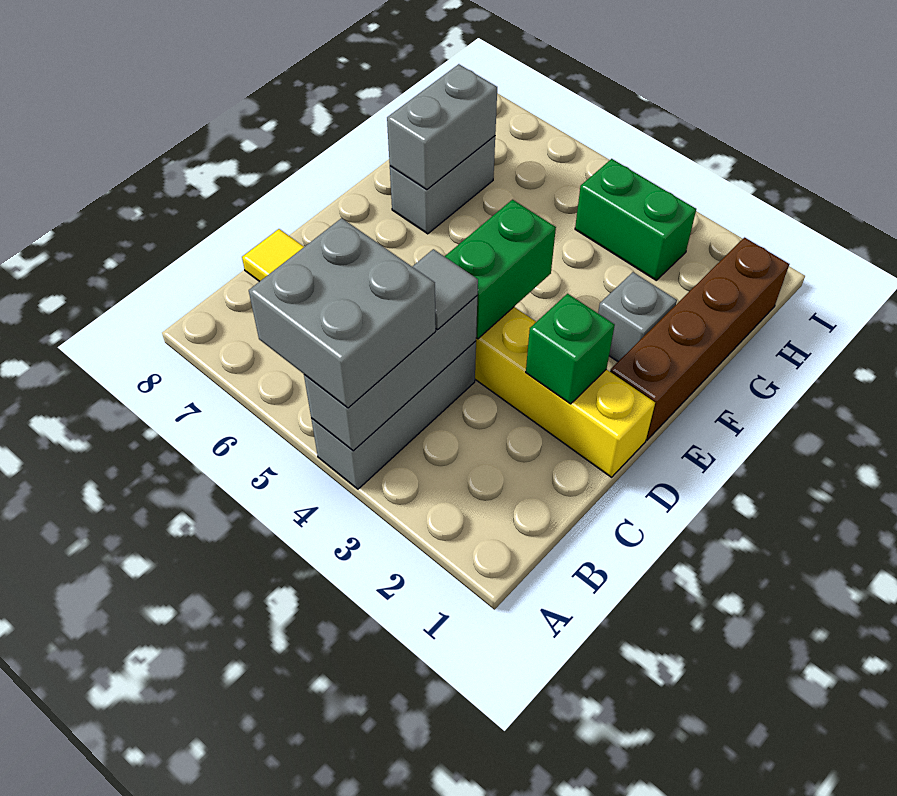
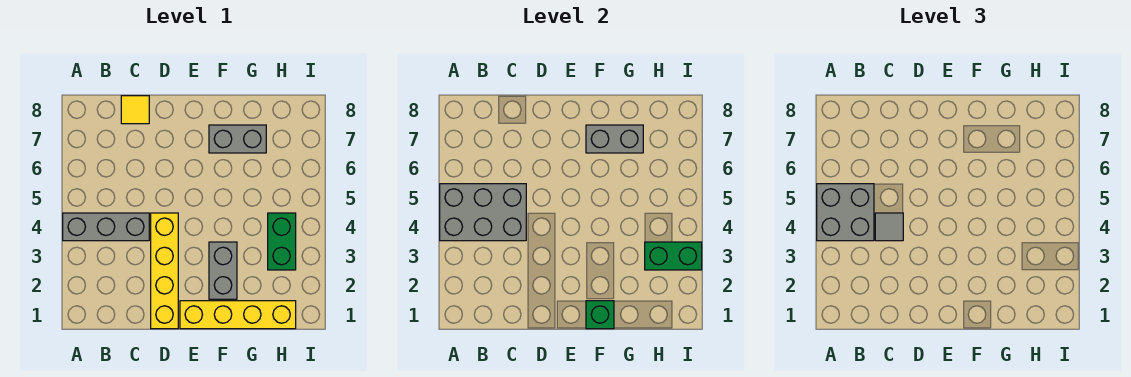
grey brick A4:C4 level 2 -> grey brick A4:C5 level 2
green brick D2 level 2 -> green brick F1 level 2
green brick D4:E4 level 2 -> green brick H3:I3 level 2
brown brick E1:H1 level 1 -> yellow brick E1:H1 level 1
grey brick F2 level 1 -> grey brick F2:F3 level 1

